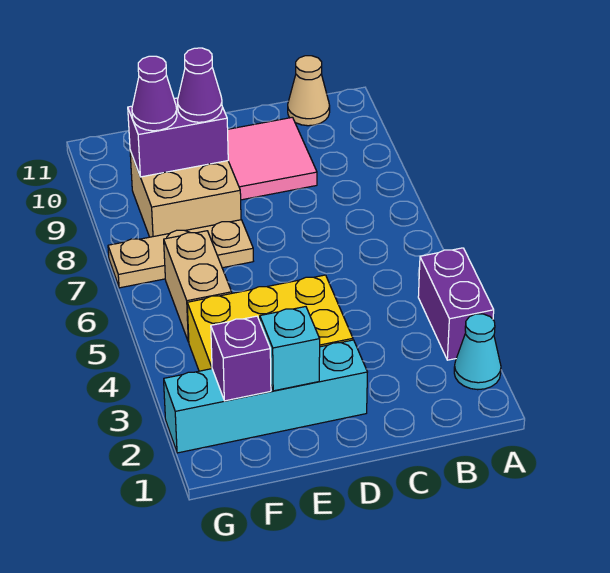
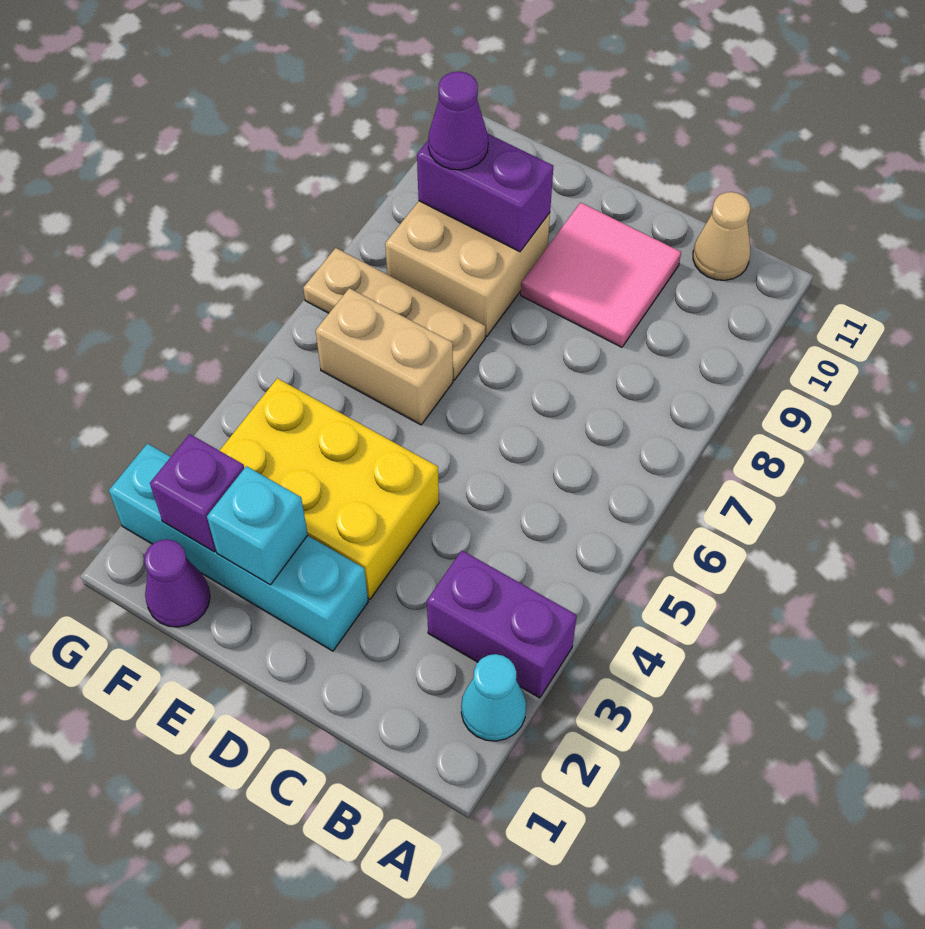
purple brick A3:A4 level 1 -> purple brick A3:B3 level 1
purple cone E9 level 3 -> purple cone F1 level 1
tan brick F5:F6 level 1 -> tan brick E6:F6 level 1

